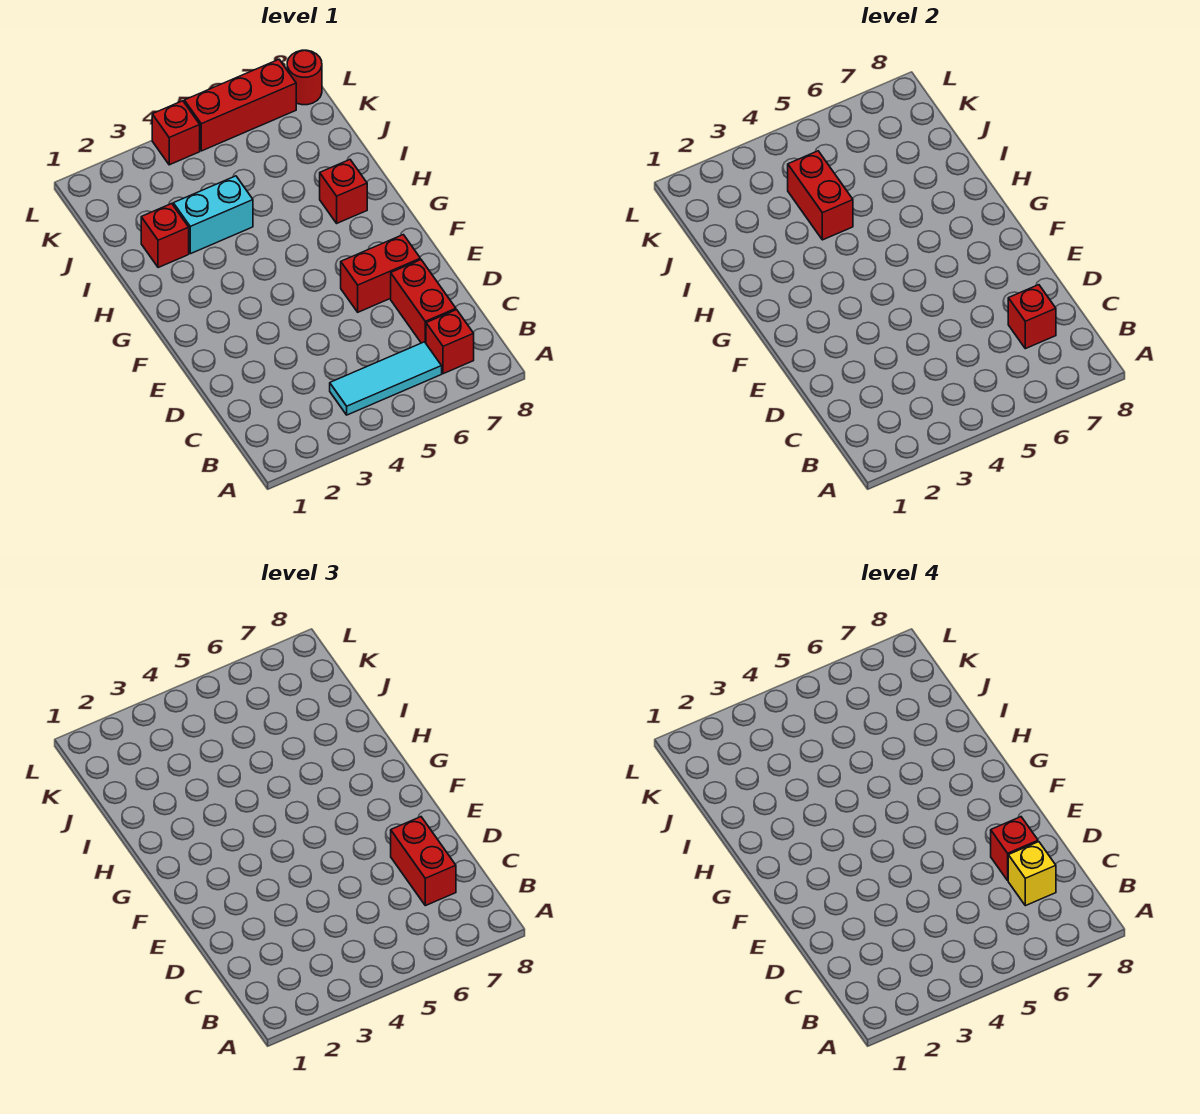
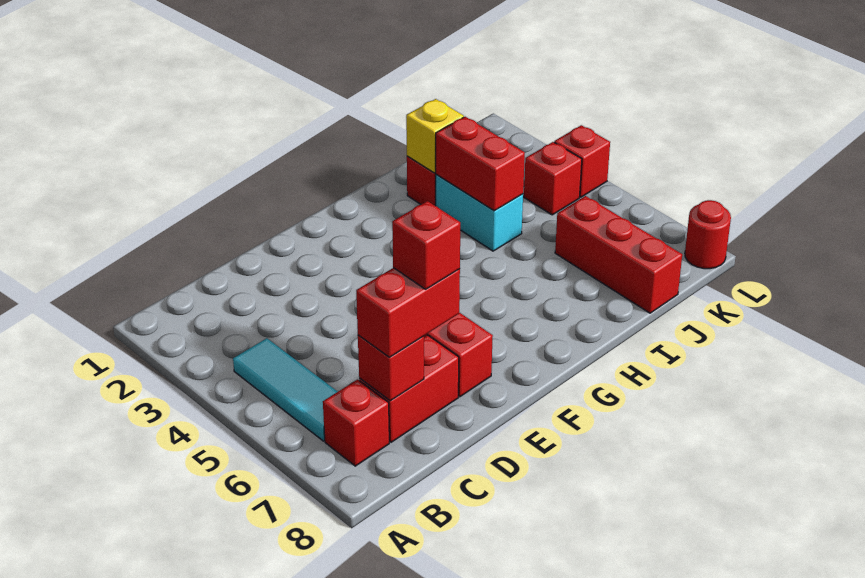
yellow brick C7 level 4 -> yellow brick I2 level 2
red brick H7 level 1 -> red brick K4 level 1
red brick I4:J4 level 2 -> red brick I3:I4 level 2
red brick L5:L7 level 1 -> red brick J6:J8 level 1

